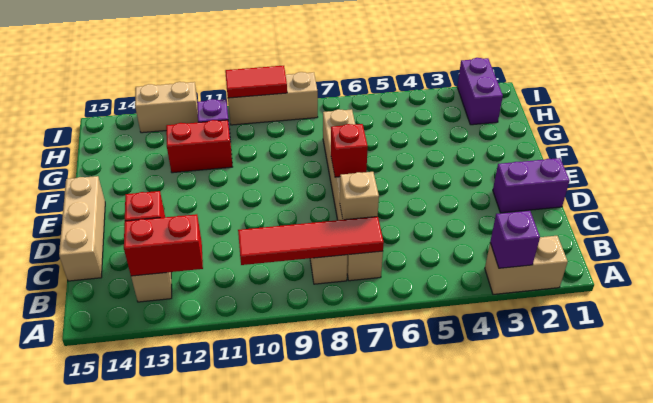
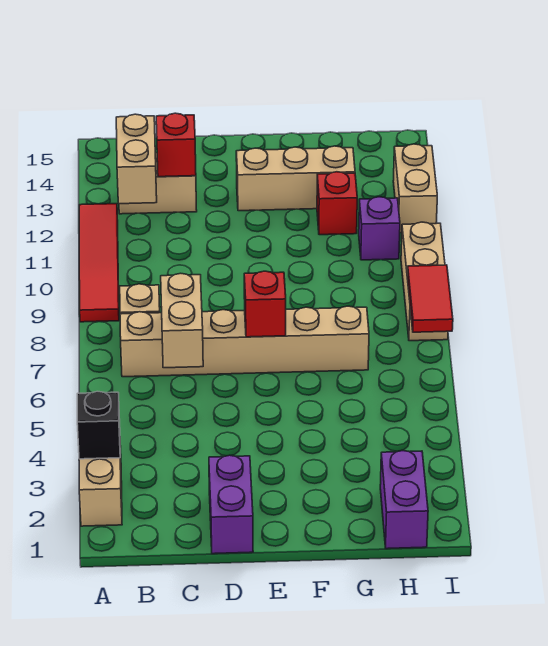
purple brick A3 level 2 -> black brick A3 level 2
red tile B7:B10 level 2 -> red tile A9:A12 level 1
red brick B12:B13 level 2 -> tan brick B12:B13 level 2
tan brick C7 level 2 -> tan brick C6:C7 level 2
tan brick C15:E15 level 1 -> tan brick E13:G13 level 1
red brick G11:G12 level 1 -> red brick G12 level 1
purple brick H2:I2 level 1 -> purple brick H1:H2 level 1
red tile I9:I10 level 2 -> red tile I7:I8 level 2

